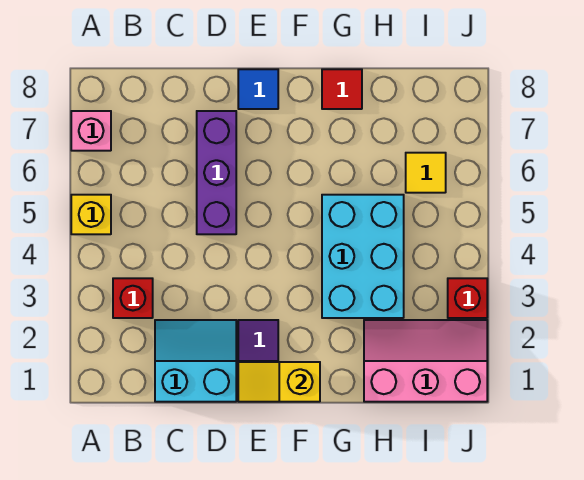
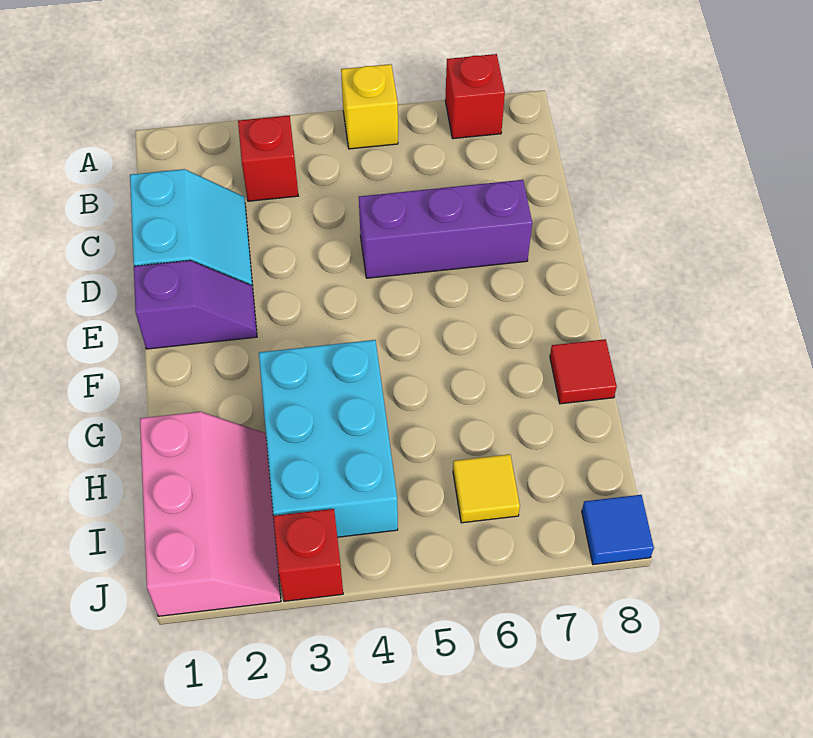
pink brick A7 level 1 -> red brick A7 level 1
yellow slope E1:F1 level 2 top F -> none
blue tile E8 level 1 -> blue tile J8 level 1
cyan brick G3:H5 level 1 -> cyan brick G3:I4 level 1

